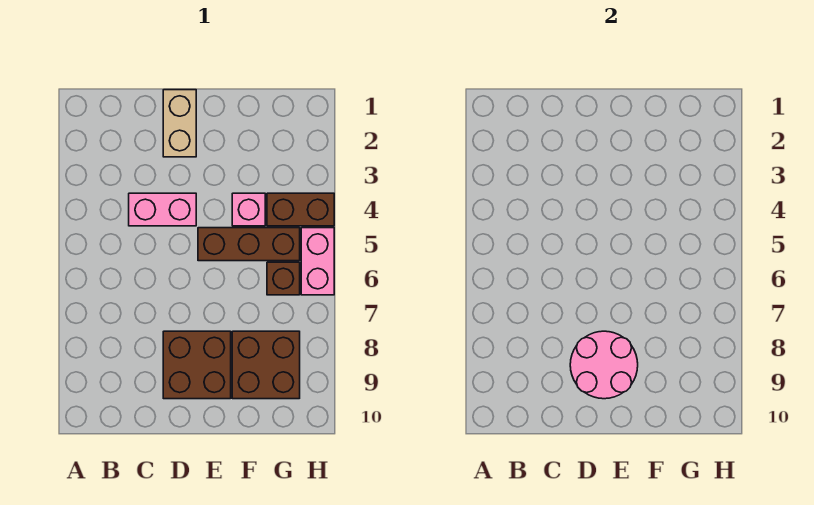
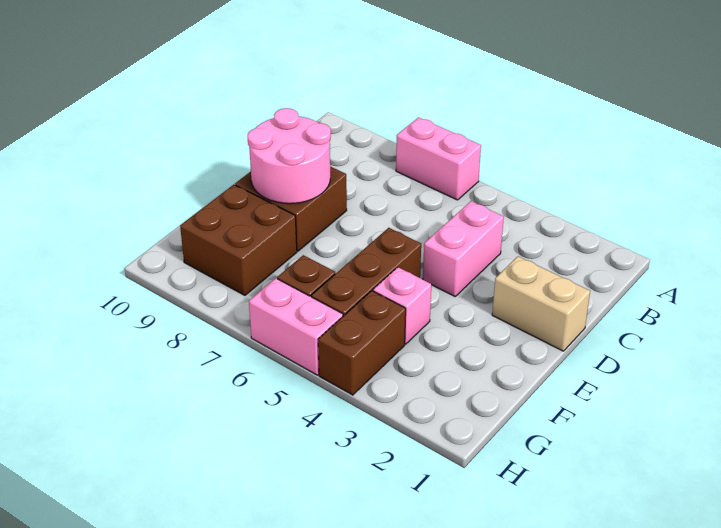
none -> pink brick A6:A7 level 1

